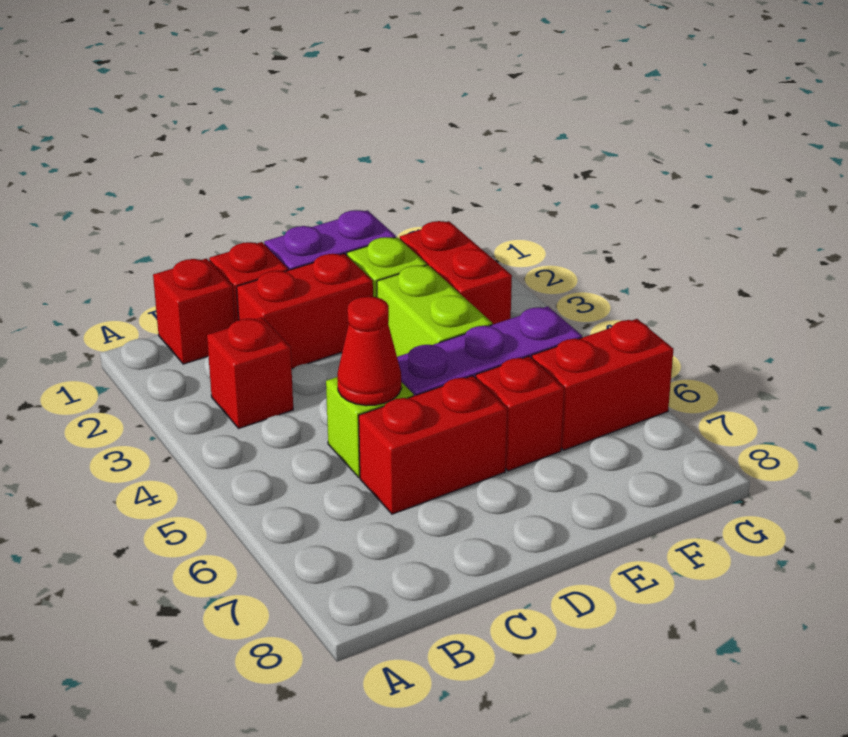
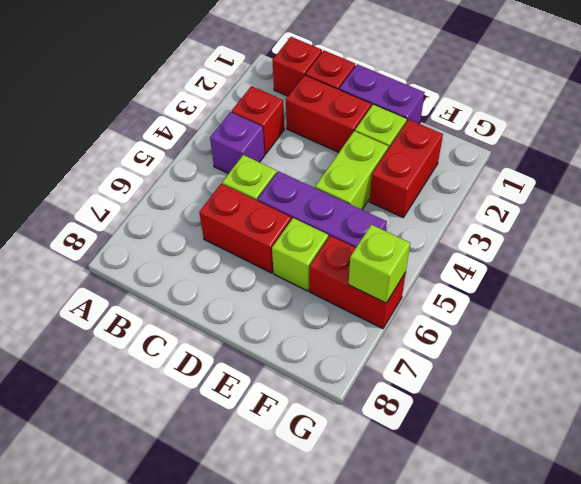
none -> purple brick B4 level 1
red cone C5 level 2 -> none
red brick E6 level 1 -> lime brick E6 level 1
none -> lime brick G6 level 2

